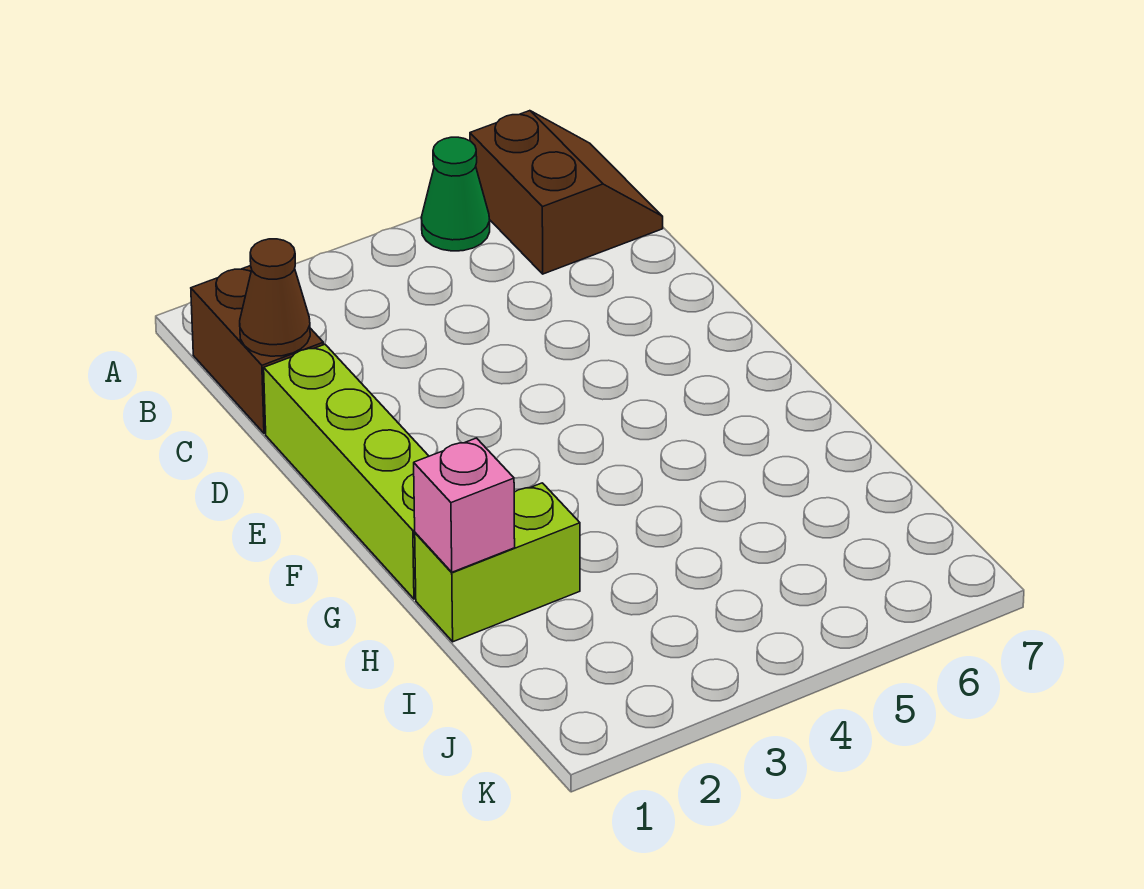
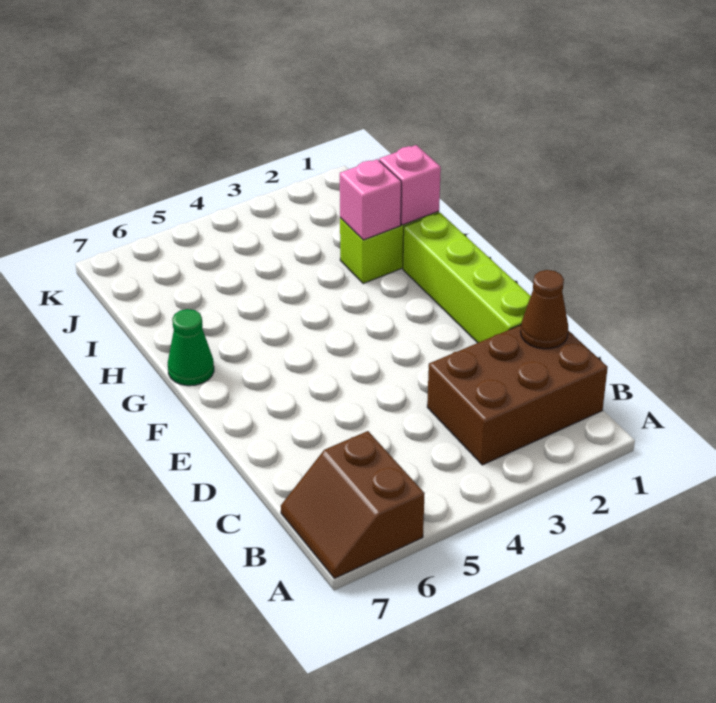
green cone A5 level 1 -> green cone G7 level 1
brown brick B1:C1 level 1 -> brown brick B1:C3 level 1
none -> pink brick H2 level 2

